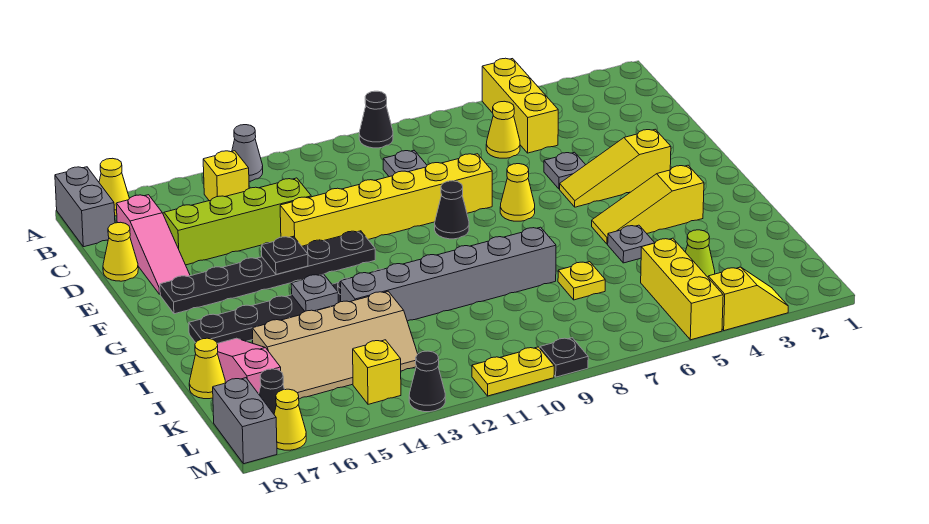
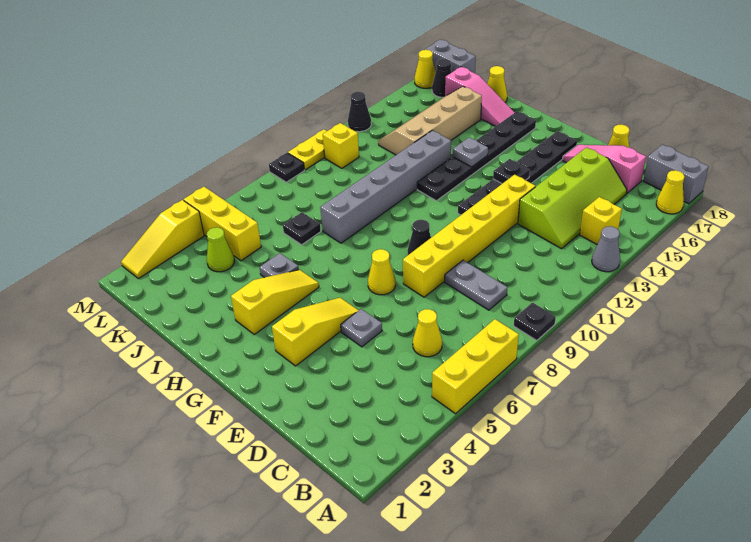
yellow brick A5:C5 level 1 -> yellow brick A5:A7 level 1
black cone A9 level 1 -> black plate A9 level 1
yellow plate J7 level 1 -> black plate J7 level 1
yellow brick L14 level 1 -> yellow brick L11 level 1
yellow slope M3:M4 level 1 top 4 -> yellow slope M2:M4 level 1 top 4

